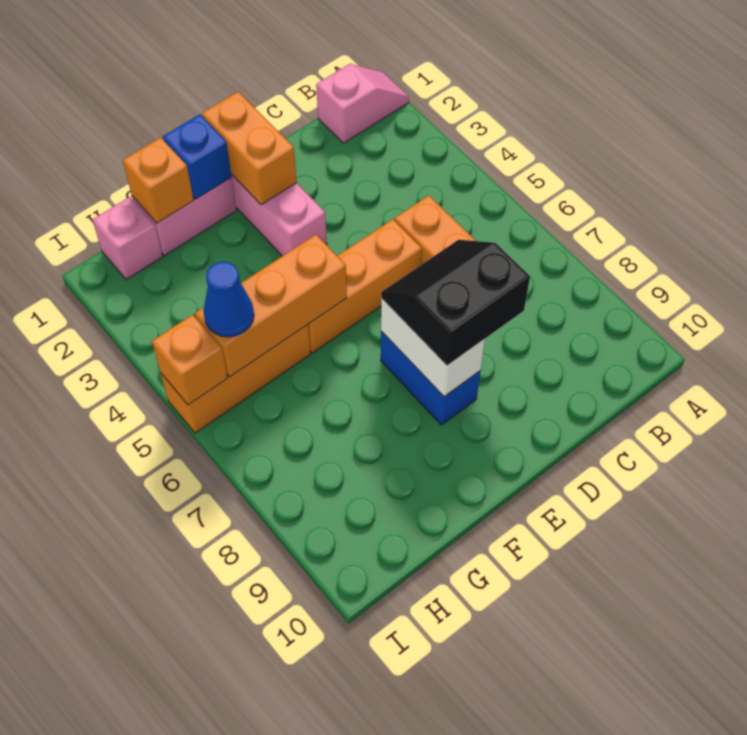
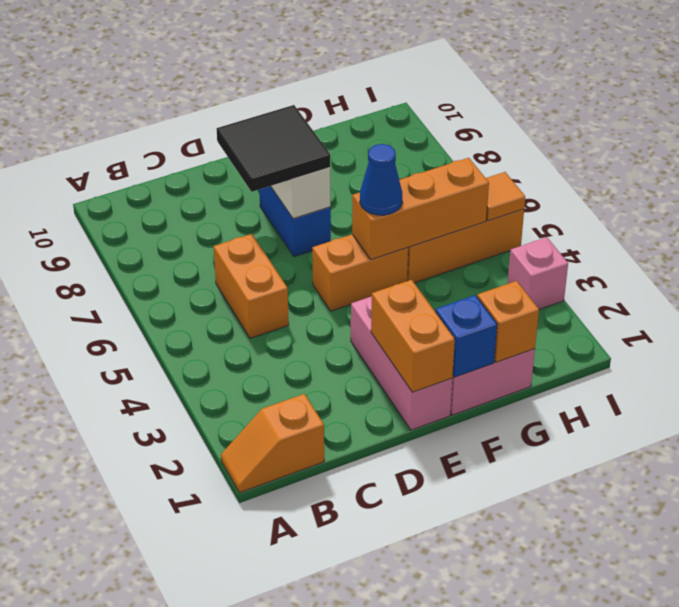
pink slope A1:B1 level 1 top B -> orange slope A1:B1 level 1 top B
orange brick D5:F5 level 1 -> orange brick E5:F5 level 1
black slope D7:E8 level 3 top 8 -> black tile D7:E8 level 3
pink brick H1 level 1 -> pink brick I3 level 1
blue cone H5 level 3 -> blue cone F5 level 3
orange brick I5 level 2 -> orange tile I5 level 2

